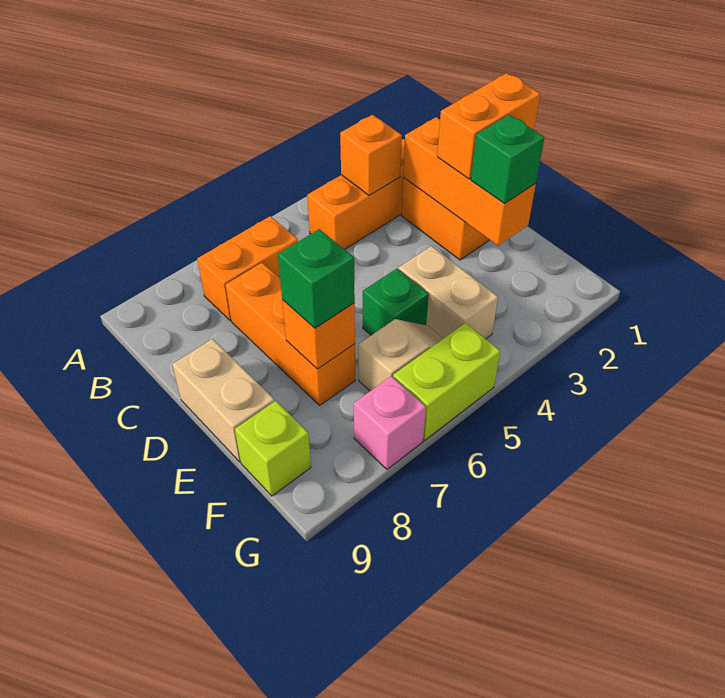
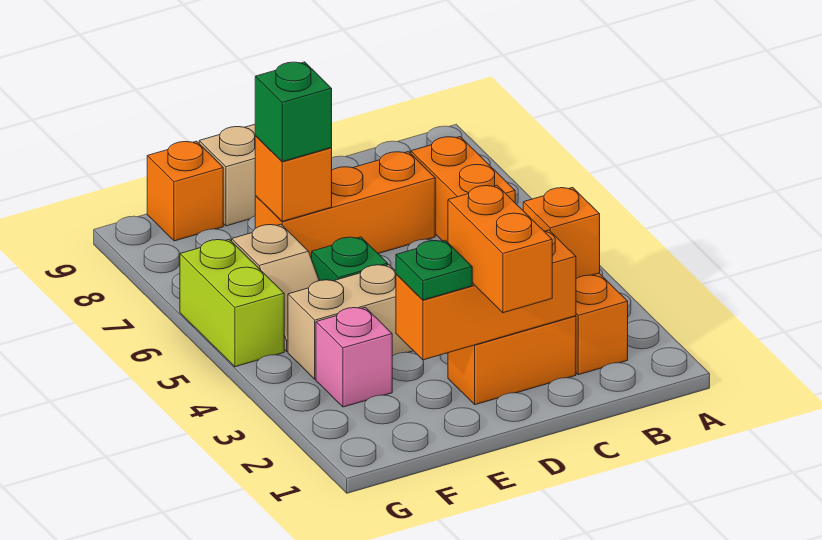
green brick E2 level 3 -> green plate E2 level 3
lime brick F9 level 1 -> orange brick F9 level 1
pink brick G7 level 1 -> pink brick F3 level 1

